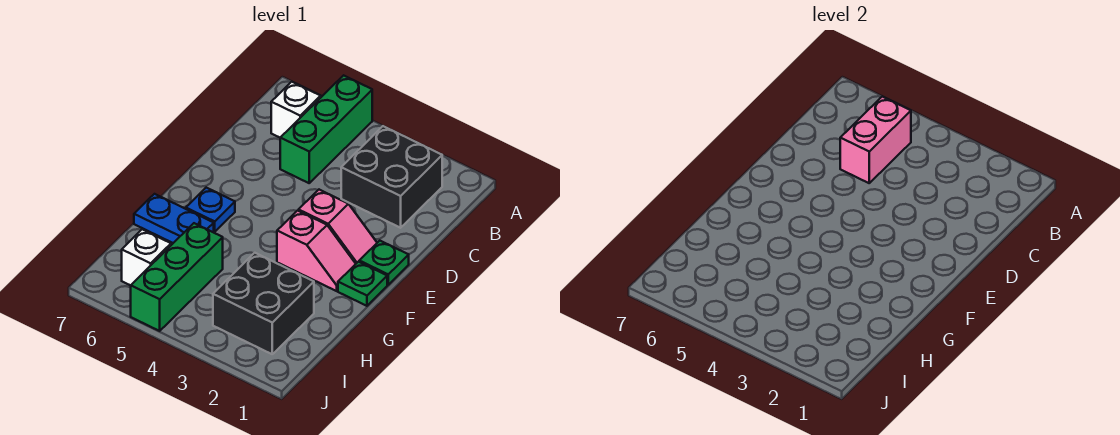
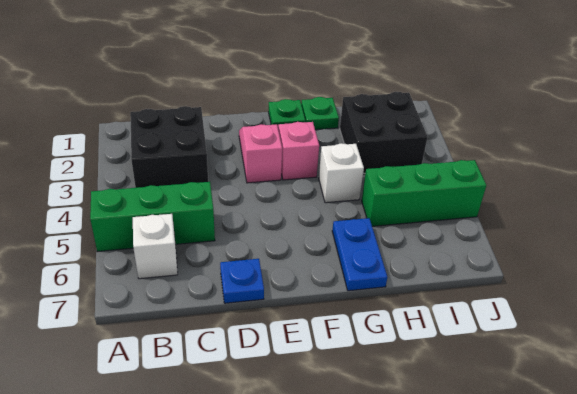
pink brick B5:C5 level 2 -> none
green plate E1 level 1 -> green plate G1 level 1
blue plate F6 level 1 -> blue plate D7 level 1
white brick I6 level 1 -> white brick G4 level 1

